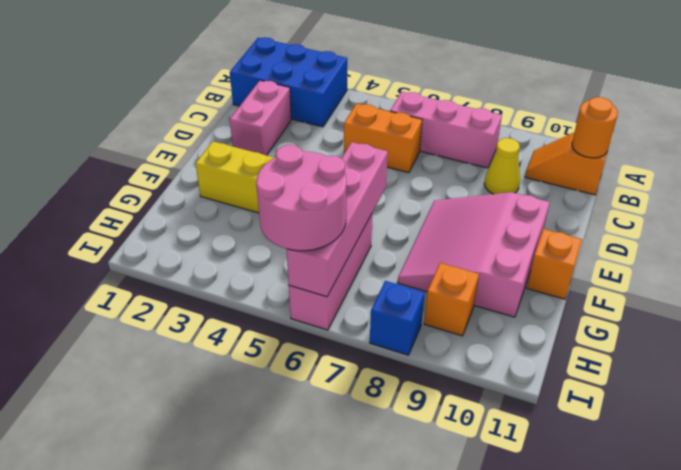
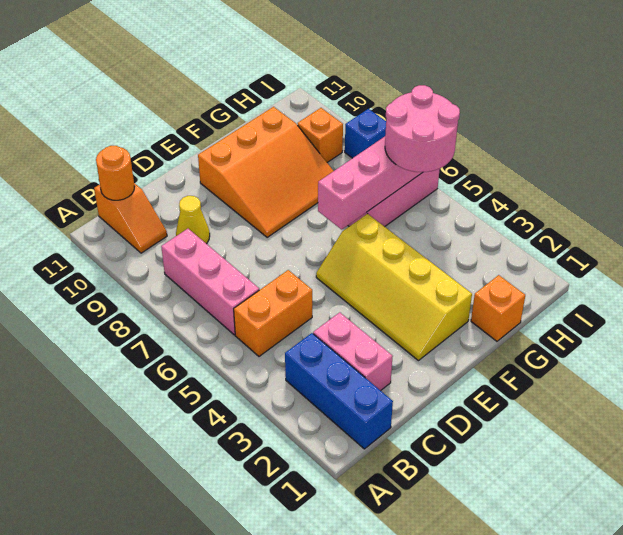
blue brick A1:B3 level 1 -> blue brick B1:B3 level 1
pink brick C2:D2 level 1 -> pink brick C2:C3 level 1
orange brick C5:C6 level 1 -> orange brick B5:C5 level 1
pink slope E8:G10 level 1 top 10 -> orange slope E8:G10 level 1 top 10
orange brick F11 level 1 -> orange brick G1 level 1

